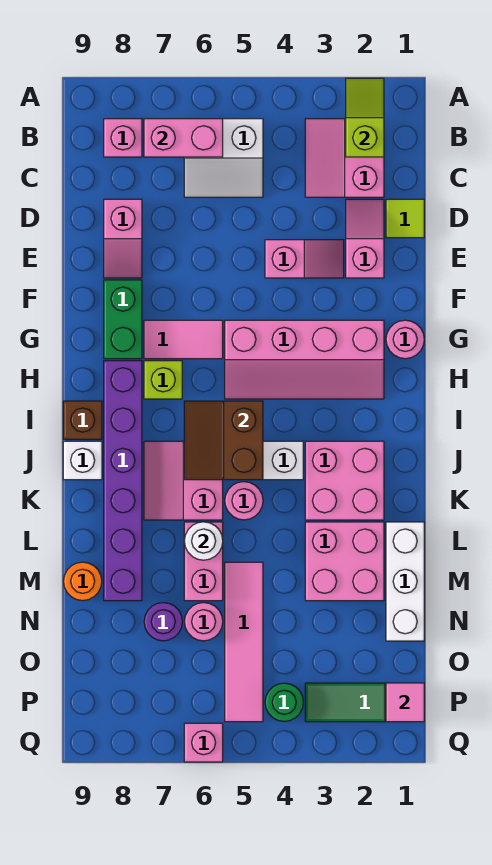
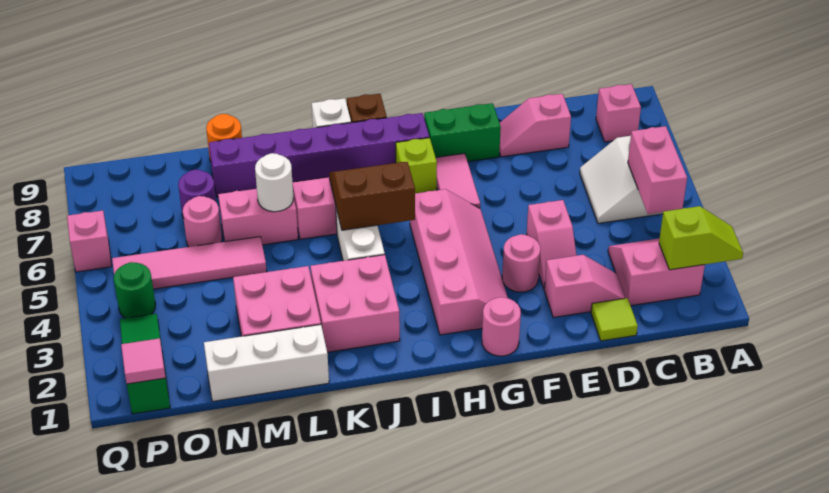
pink brick B6:B7 level 2 -> pink brick B4:B5 level 2
pink slope G2:H5 level 1 top G -> pink slope G2:H5 level 1 top H
pink round brick K5 level 1 -> pink round brick F3 level 1

